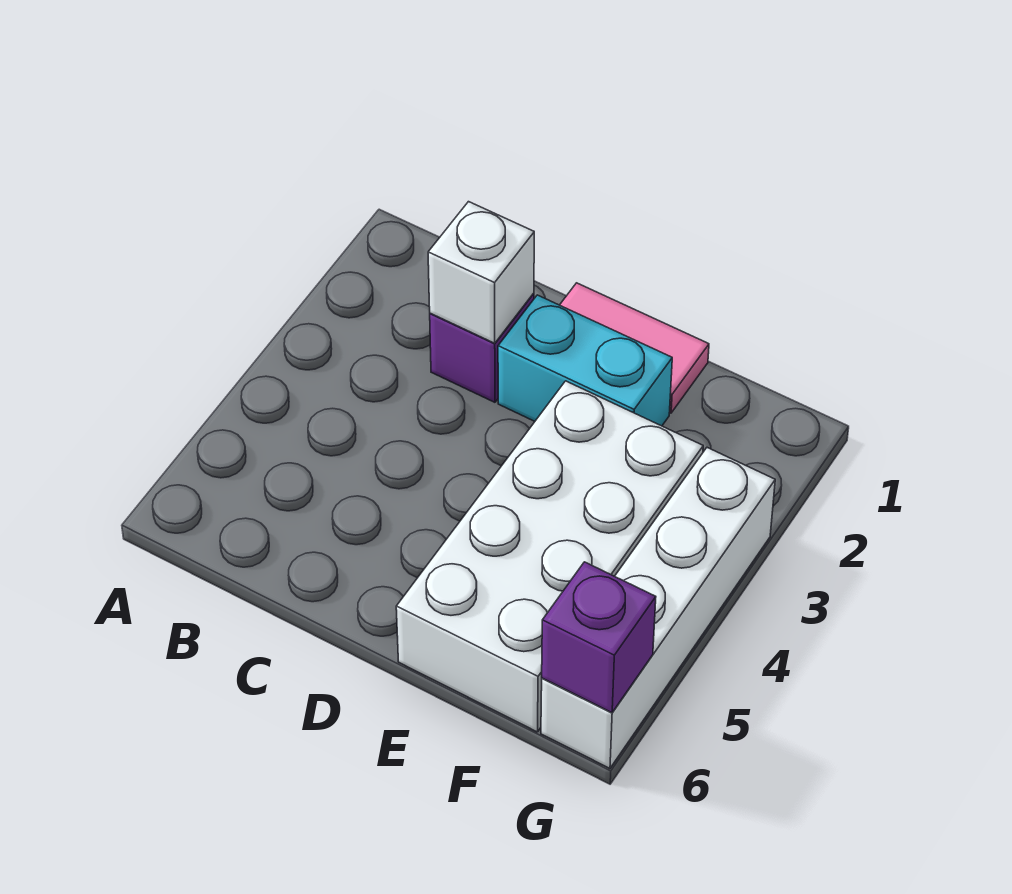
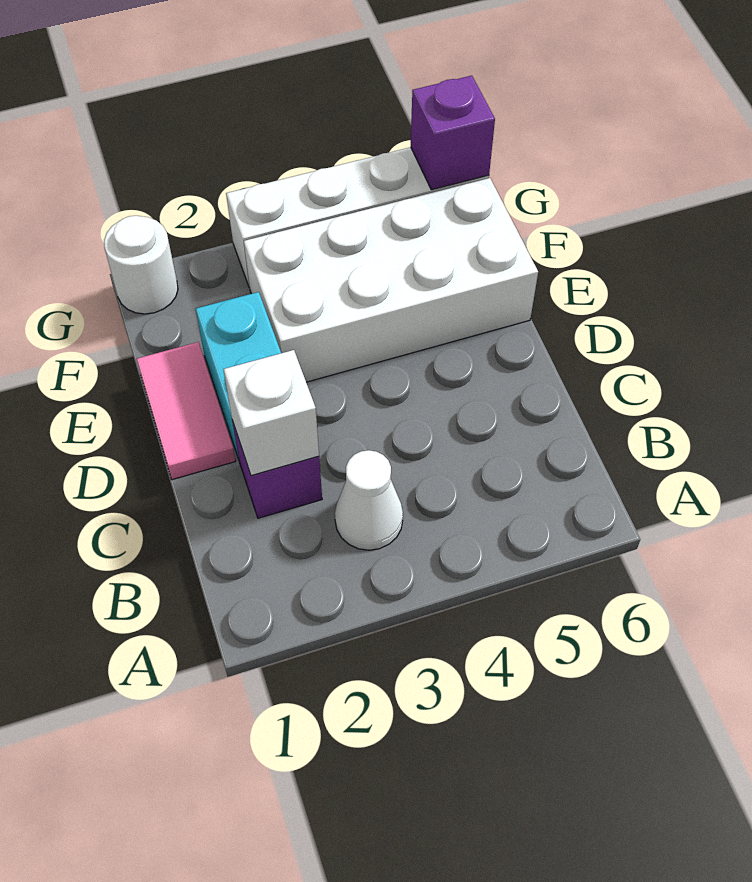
none -> white cone B3 level 1
none -> white round brick G1 level 1

